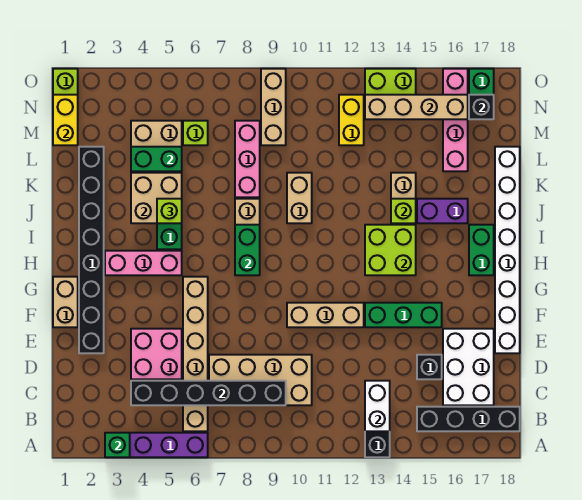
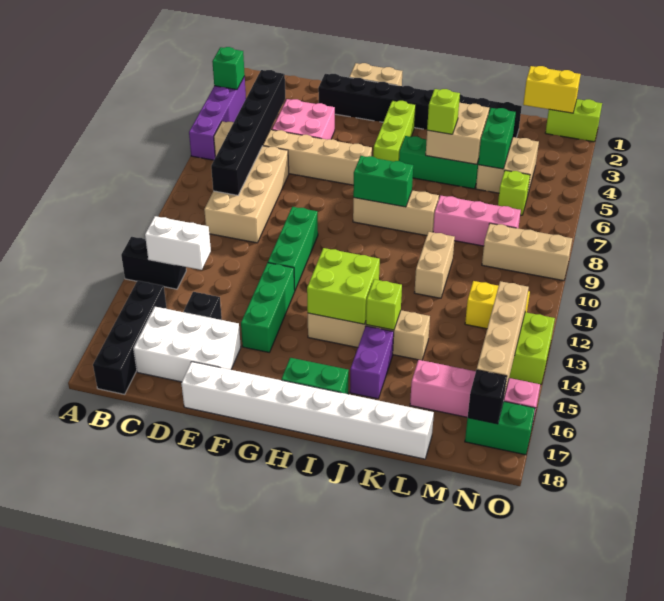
tan brick F10:F12 level 1 -> green brick F10:F12 level 1
pink brick H3:H5 level 1 -> lime brick H3:H5 level 1
tan brick J10:K10 level 1 -> tan brick K10:K11 level 1

